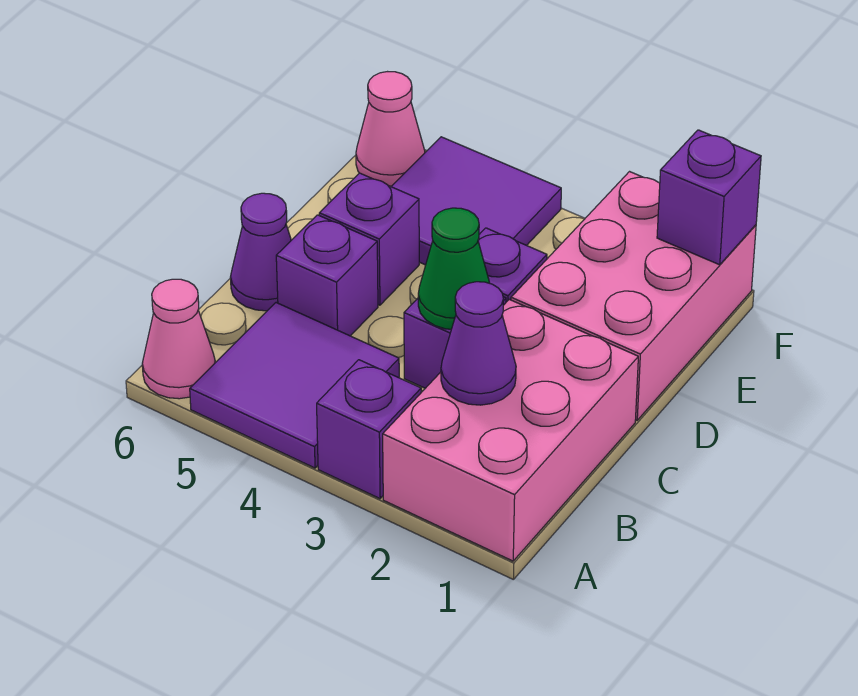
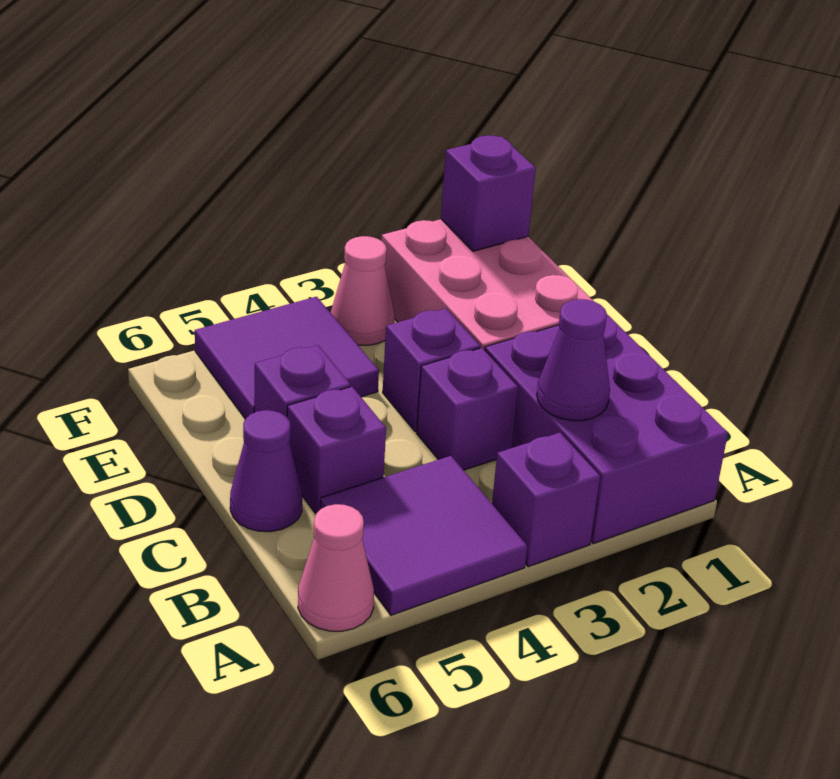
pink brick A1:C2 level 1 -> purple brick A1:C2 level 1
green cone C3 level 2 -> none
pink cone F6 level 1 -> pink cone F3 level 1

